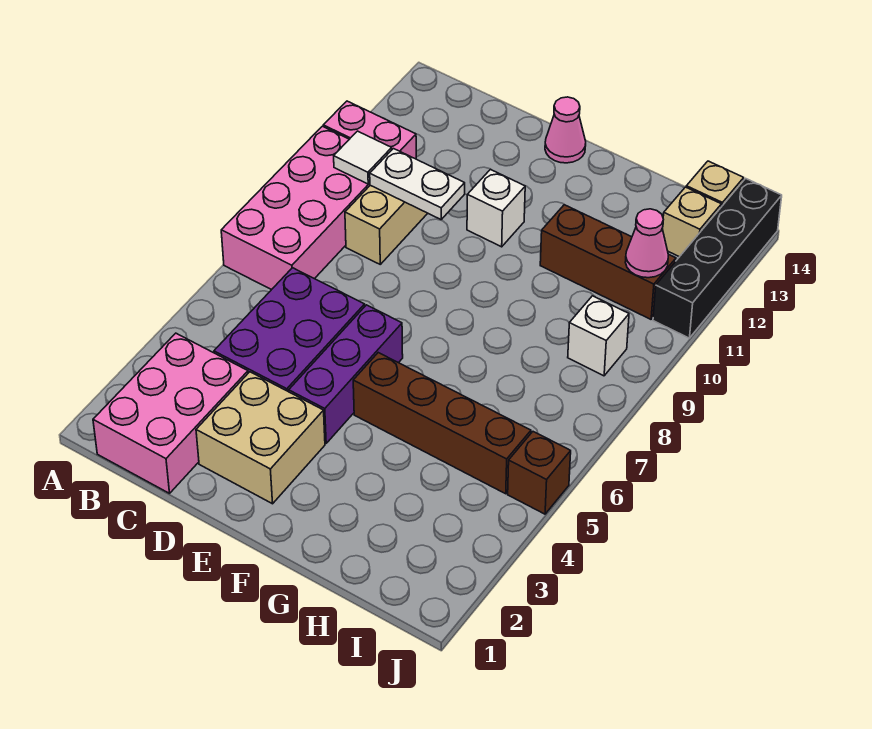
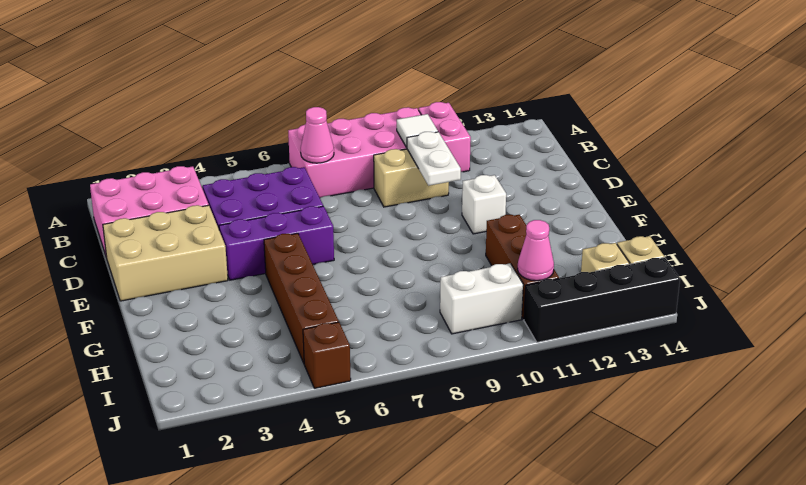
tan brick D2:E3 level 1 -> tan brick D1:E3 level 1
pink cone E14 level 1 -> pink cone B7 level 2
white brick I9 level 1 -> white brick I9:I10 level 1

